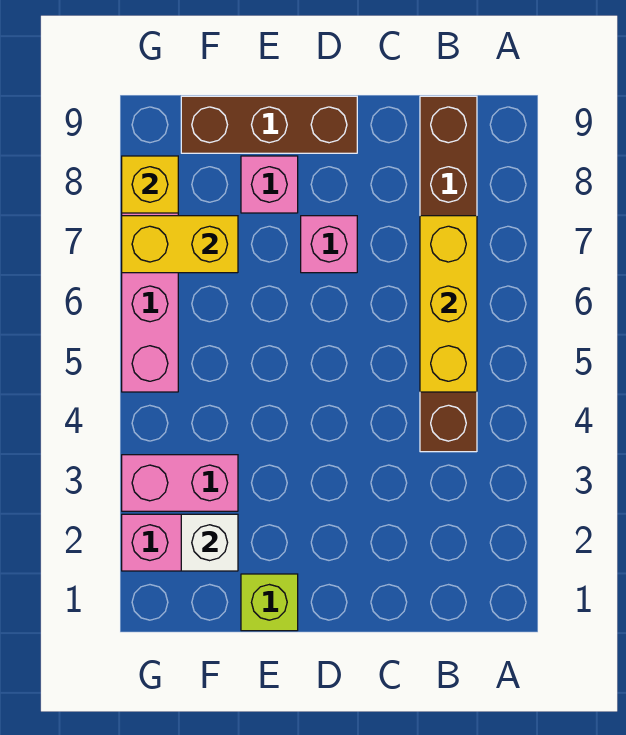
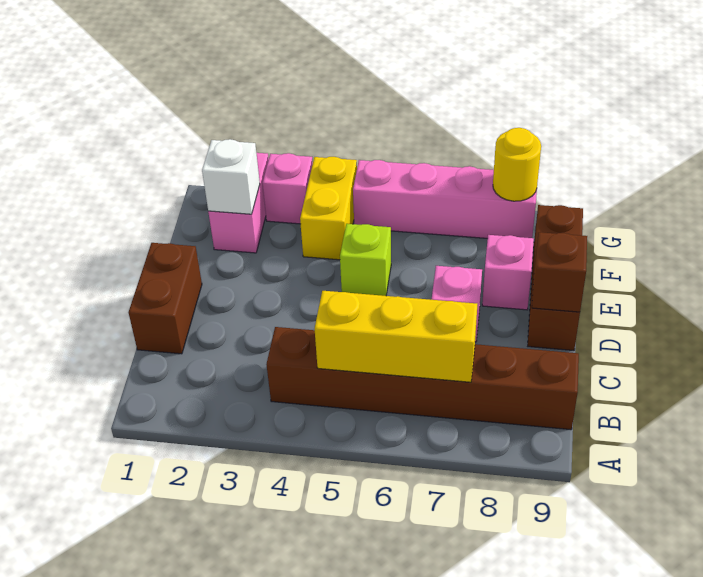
none -> brown brick C1:D1 level 1
none -> brown brick D9 level 2
lime brick E1 level 1 -> lime brick E5 level 1
pink brick F3:G3 level 1 -> pink brick G3 level 1
yellow brick F7:G7 level 2 -> yellow brick F4:G4 level 1
yellow brick G8 level 2 -> yellow round brick G8 level 2

